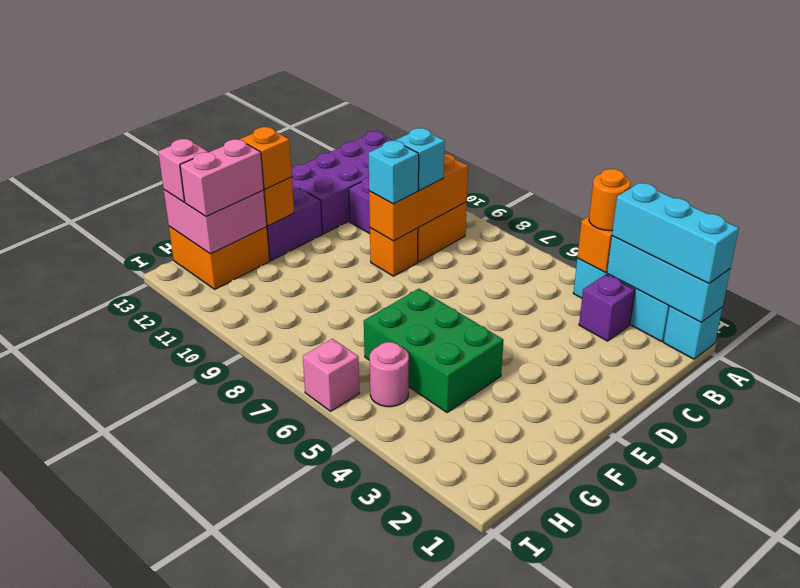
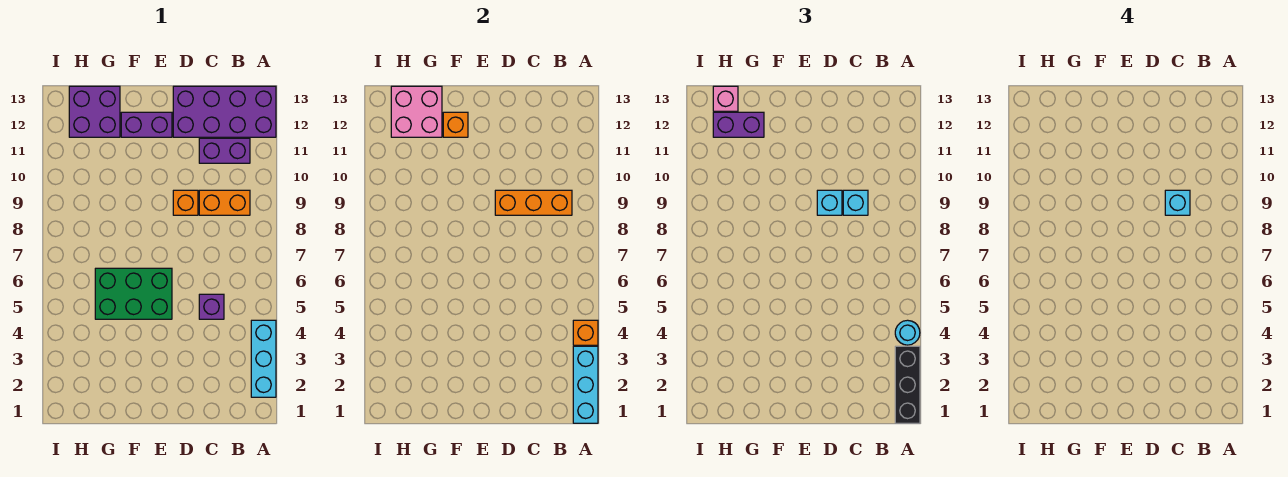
cyan brick A1 level 1 -> cyan brick C9 level 4
cyan brick A1:A3 level 3 -> black brick A1:A3 level 3
orange round brick A4 level 3 -> cyan round brick A4 level 3
purple brick B3 level 1 -> purple brick C5 level 1
green brick F4:G6 level 1 -> green brick E5:G6 level 1
orange brick F12 level 3 -> none
orange brick G12:H13 level 1 -> purple brick G12:H13 level 1
pink brick G12:H12 level 3 -> purple brick G12:H12 level 3
pink round brick H5 level 1 -> none
pink brick I6 level 1 -> none

